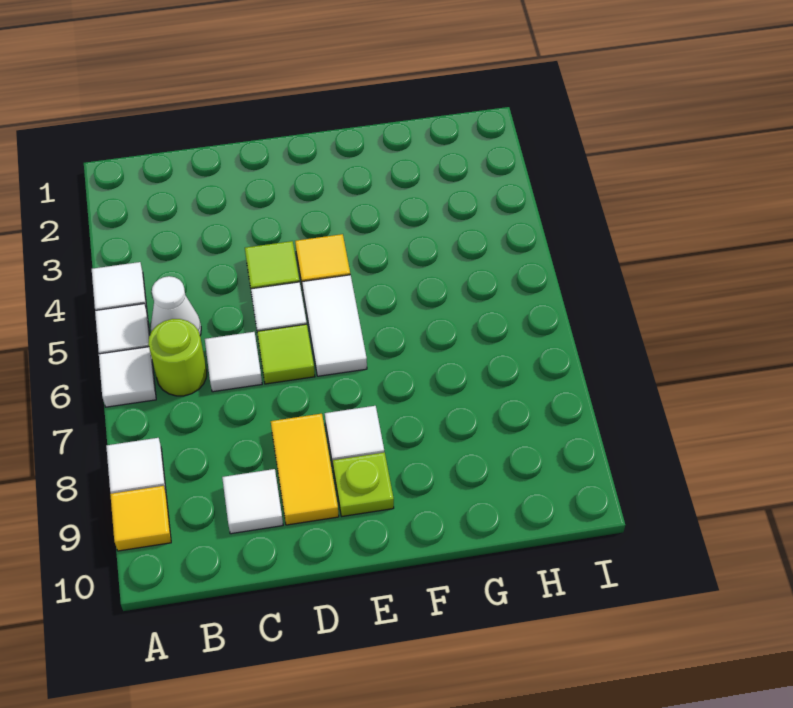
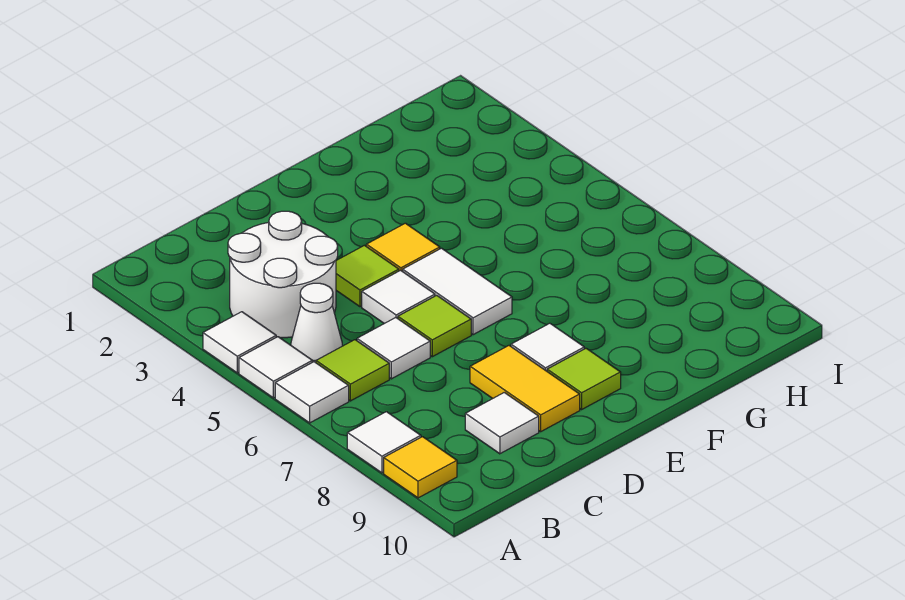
none -> white round brick B3:C4 level 1
lime round brick B6 level 1 -> lime tile B6 level 1
lime plate E9 level 1 -> lime tile E9 level 1

